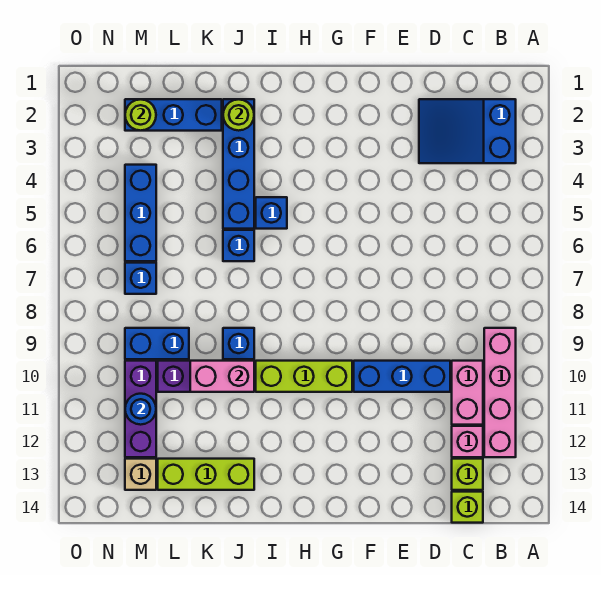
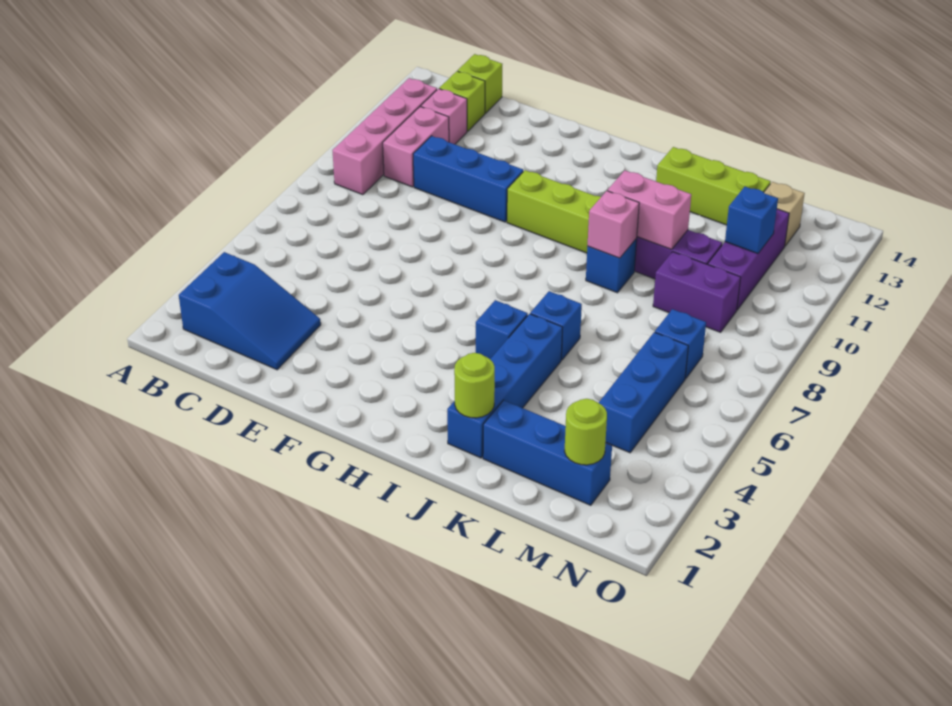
none -> pink brick J9 level 2
blue brick L9:M9 level 1 -> purple brick L9:M9 level 1
blue round brick M11 level 2 -> blue brick M11 level 2

